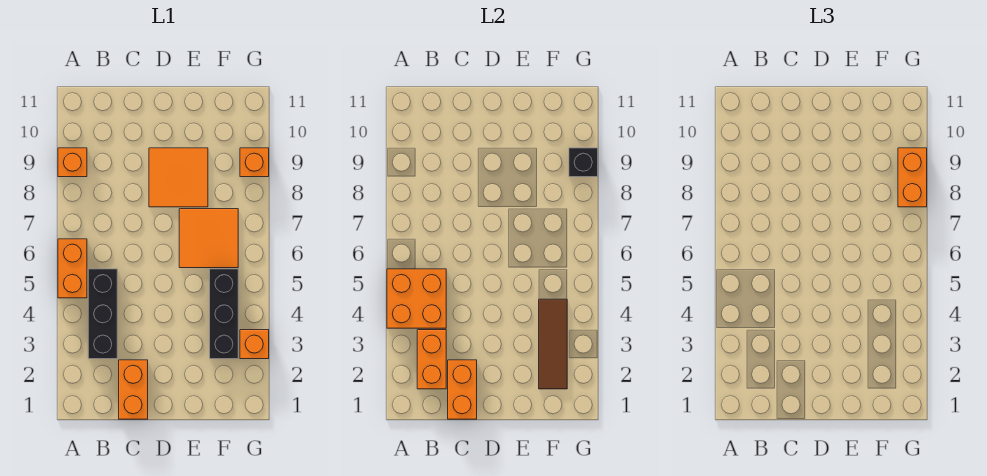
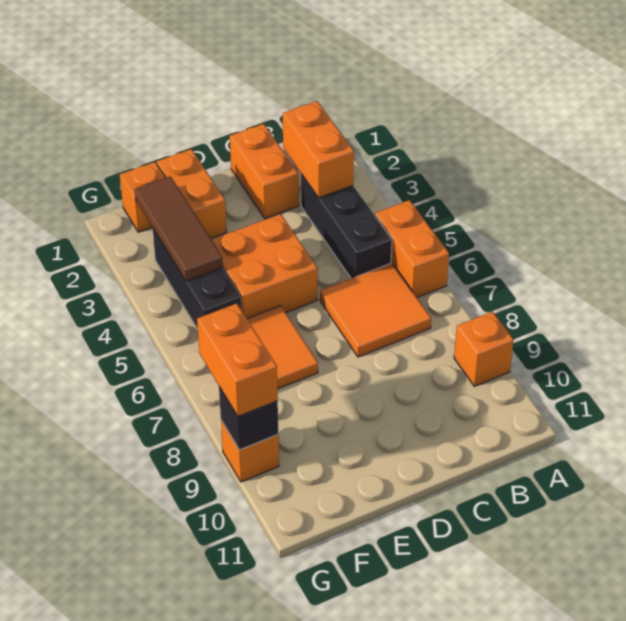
orange brick A4:B5 level 2 -> orange brick D4:E5 level 1
orange brick C1:C2 level 2 -> orange brick E1:E2 level 1
orange tile D8:E9 level 1 -> orange tile B6:C7 level 1
orange brick G3 level 1 -> orange brick F1 level 1

